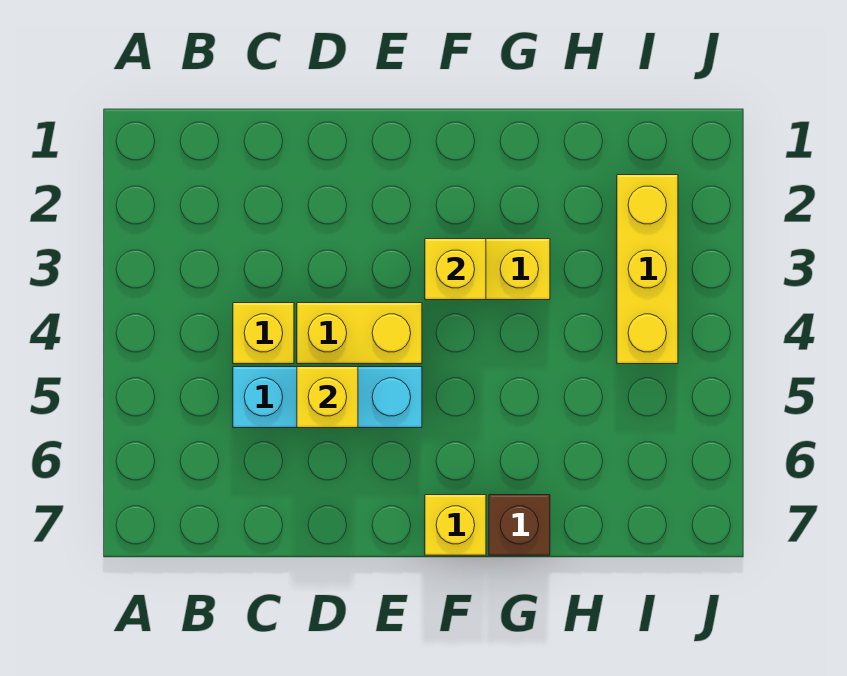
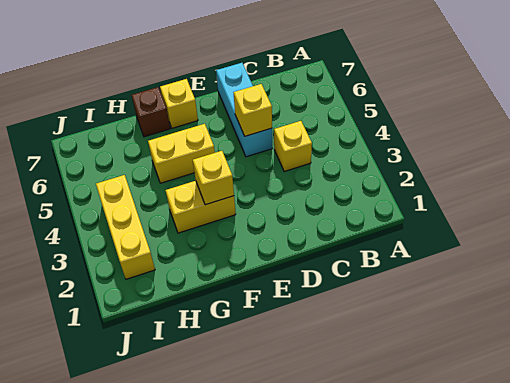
cyan brick C5:E5 level 1 -> cyan brick D5:D7 level 1
yellow brick D4:E4 level 1 -> yellow brick F5:G5 level 1

